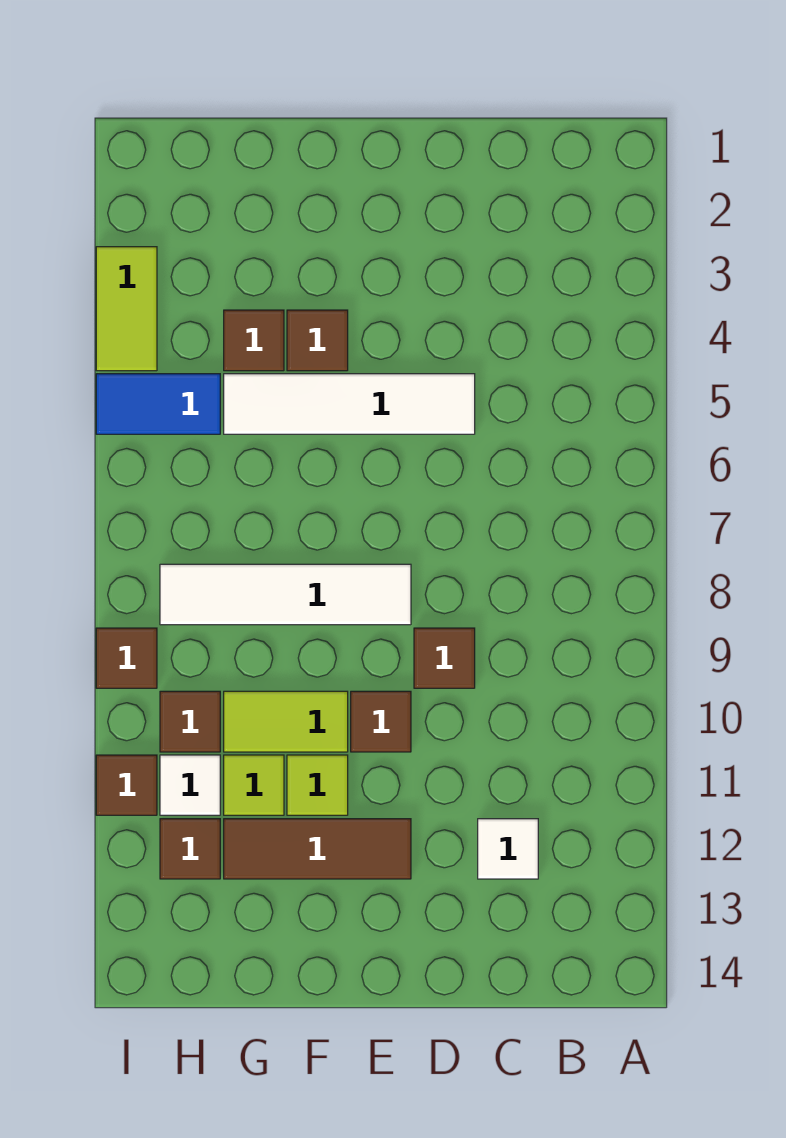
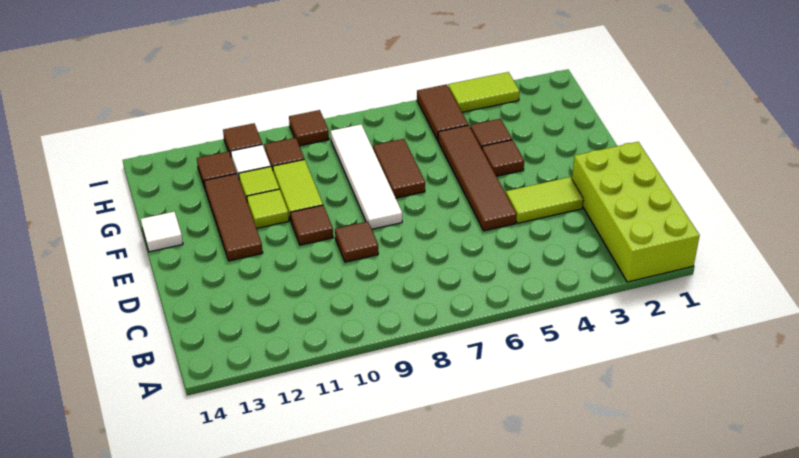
none -> lime brick A1:D2 level 1
white tile C12 level 1 -> white tile F14 level 1
none -> lime tile D3:D4 level 1
white tile D5:G5 level 1 -> brown tile D5:G5 level 1
none -> brown tile F7:G7 level 1
blue tile H5:I5 level 1 -> brown tile H5:I5 level 1

